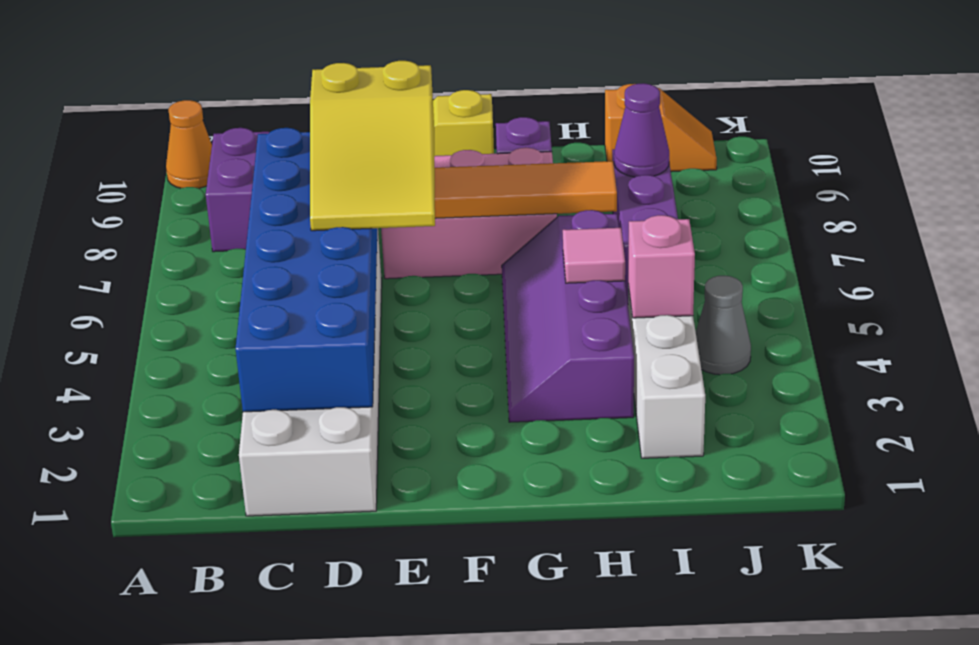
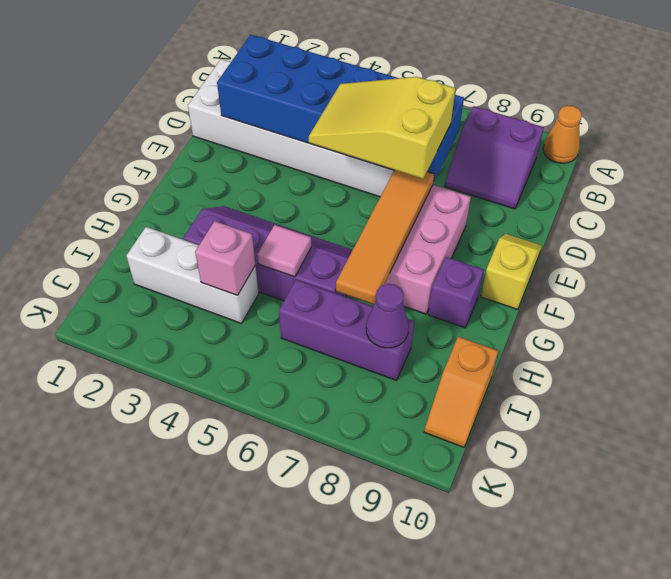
grey cone J4 level 1 -> none

